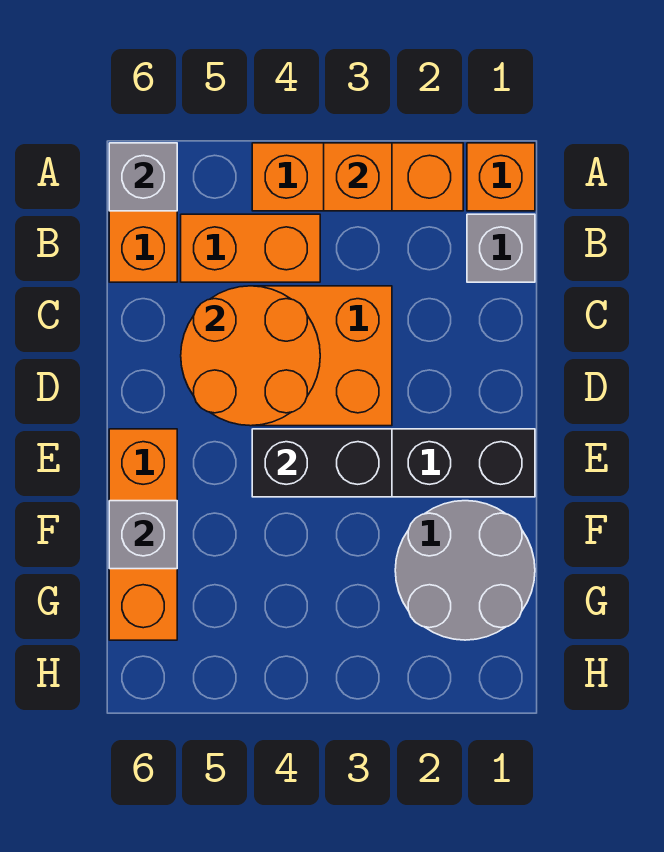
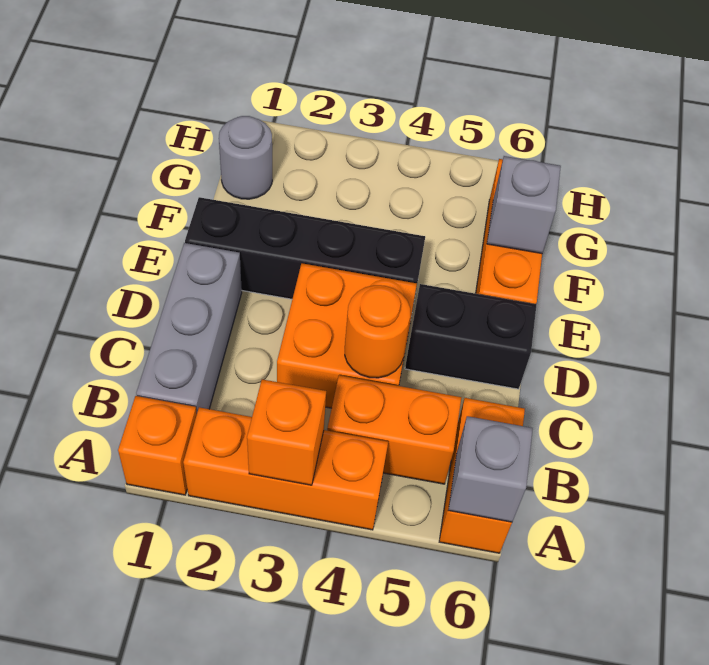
grey brick B1 level 1 -> grey brick B1:D1 level 1
orange round brick C4:D5 level 2 -> orange round brick C4 level 2
black brick E3:E4 level 2 -> black brick D5:D6 level 1
grey round brick F1:G2 level 1 -> grey round brick G1 level 1

